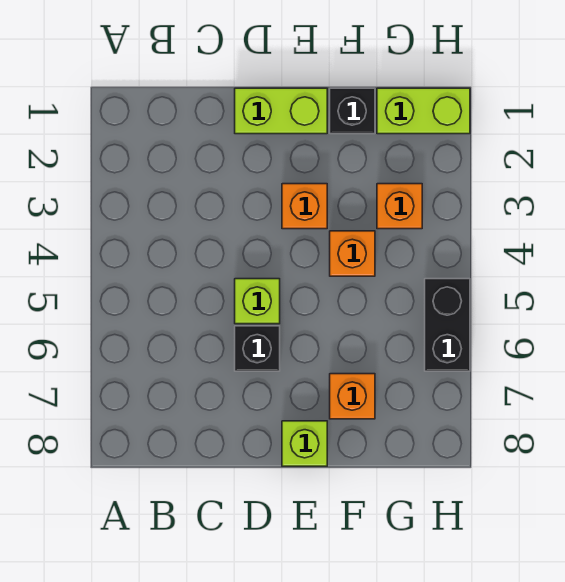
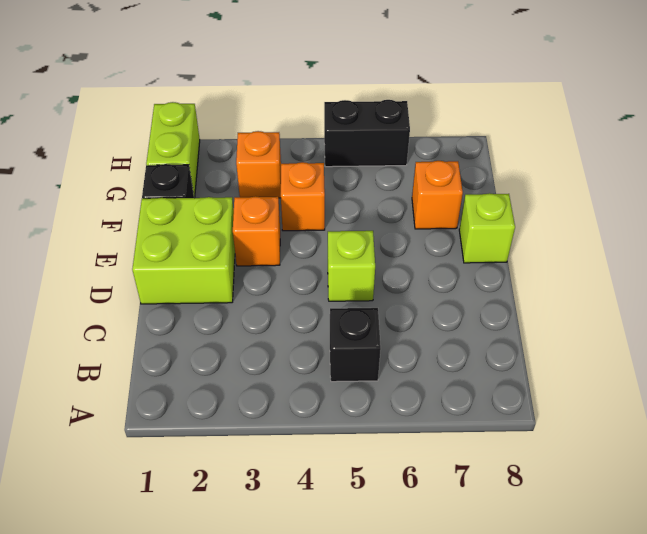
lime brick D1:E1 level 1 -> lime brick D1:E2 level 1
black brick D6 level 1 -> black brick B5 level 1

